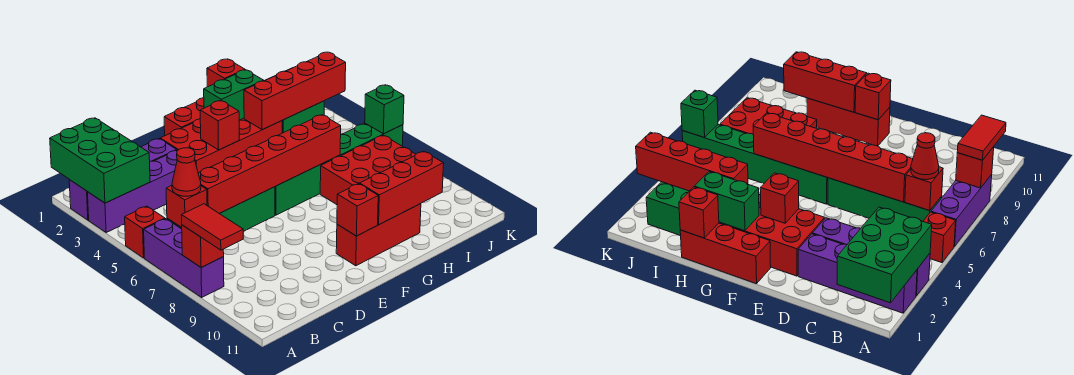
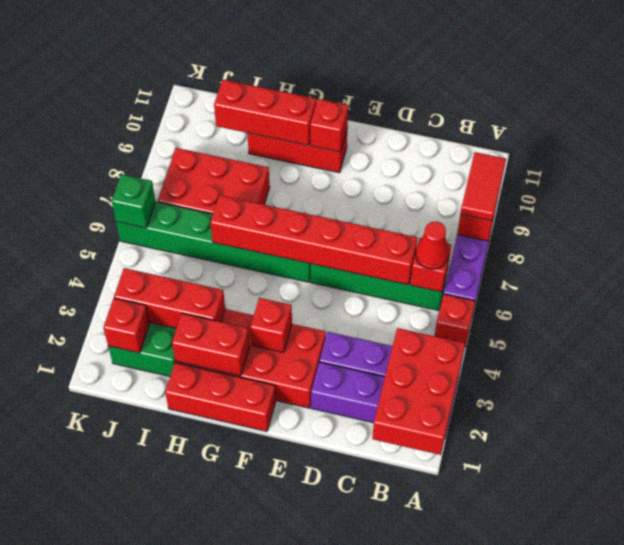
green brick A1:B3 level 2 -> red brick A1:B3 level 2
green brick G2:H2 level 2 -> red brick G2:H2 level 2
red brick H1 level 2 -> red brick J2 level 2
red brick H3:K3 level 2 -> red brick H3:J3 level 2

